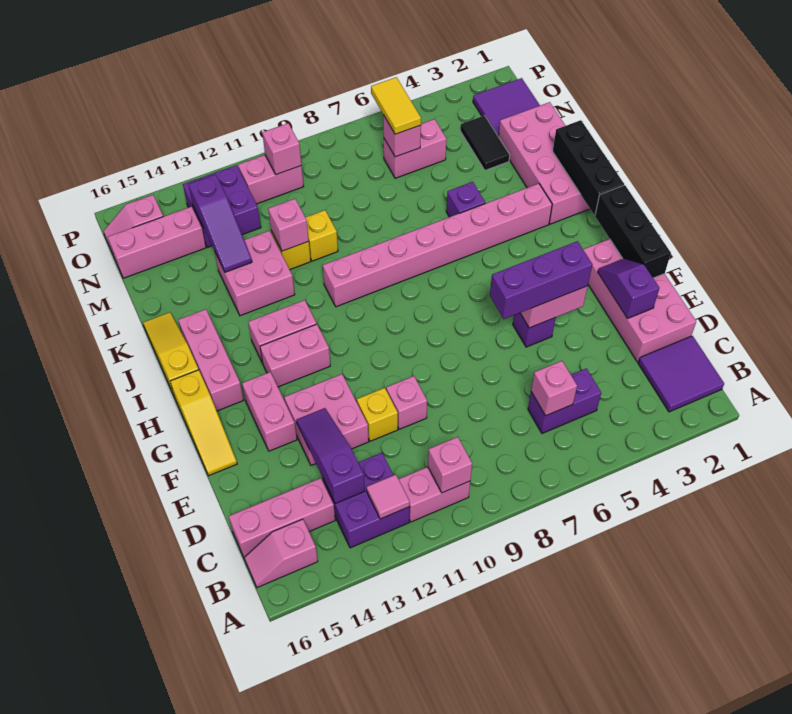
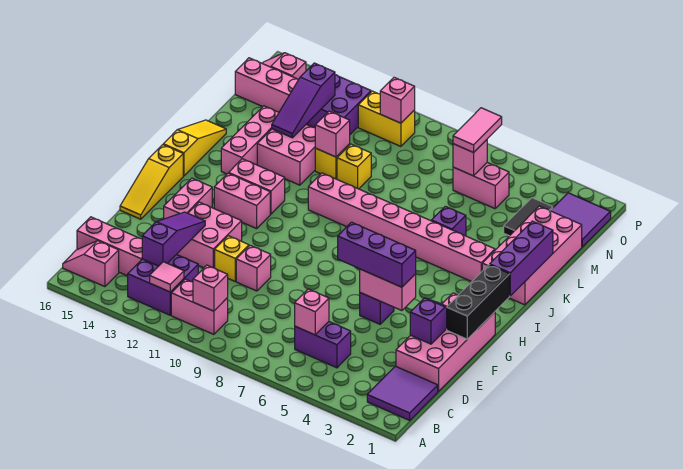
pink brick H15:J15 level 1 -> pink brick J14:L14 level 1
black brick I1:K1 level 2 -> purple brick I1:K1 level 2
yellow tile N6:O6 level 3 -> pink tile N6:O6 level 3
pink brick O10:O11 level 1 -> yellow brick O10:O11 level 1

